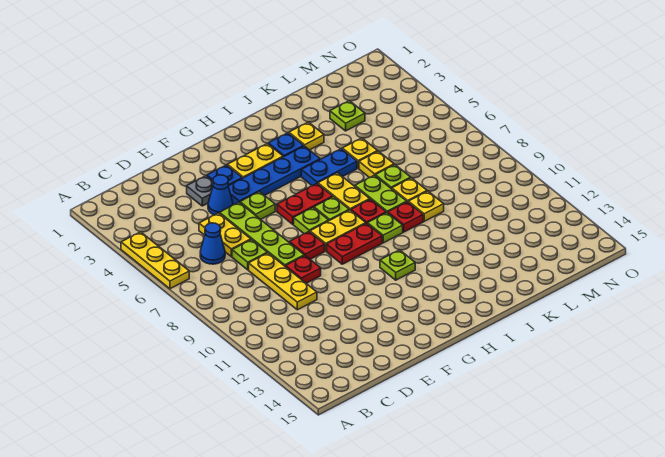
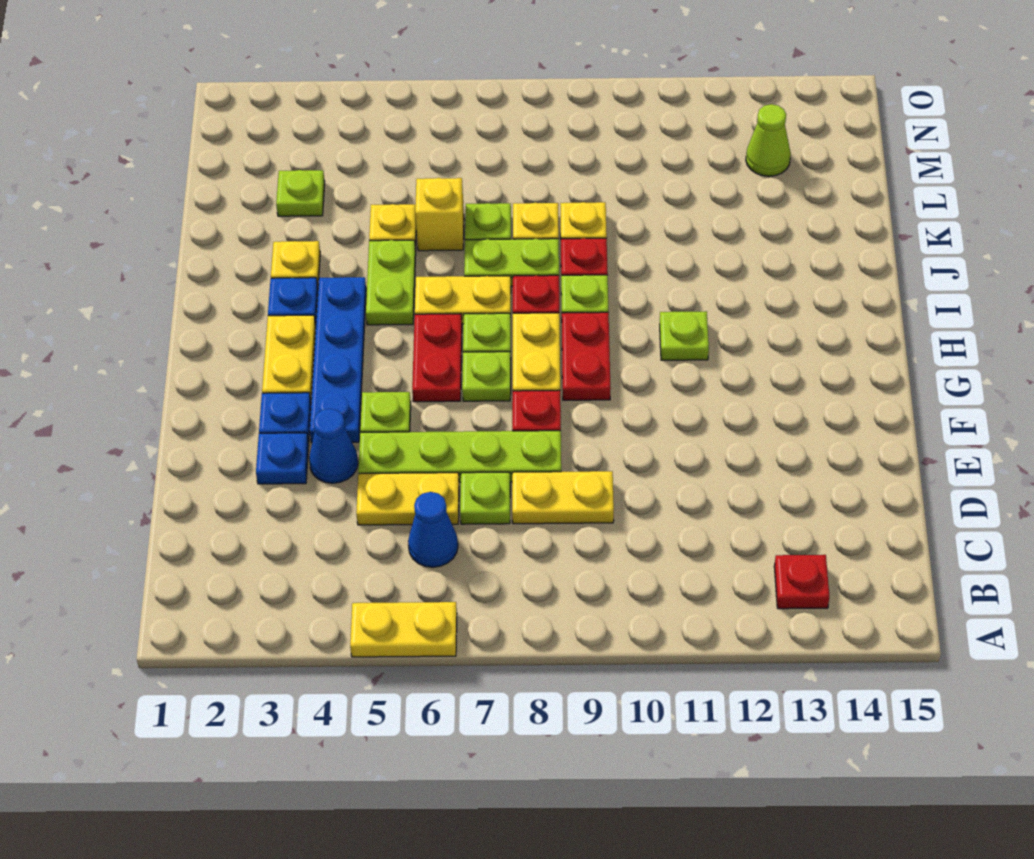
yellow plate A4:A6 level 1 -> yellow plate A5:A6 level 1
yellow plate D8:D10 level 1 -> yellow plate D8:D9 level 1
grey plate E3 level 1 -> blue plate E3 level 1
red plate E9 level 1 -> red plate B13 level 1
blue plate I5:J5 level 1 -> lime plate I5:J5 level 1
yellow plate K6 level 1 -> yellow brick K6 level 1
none -> lime cone M13 level 1

